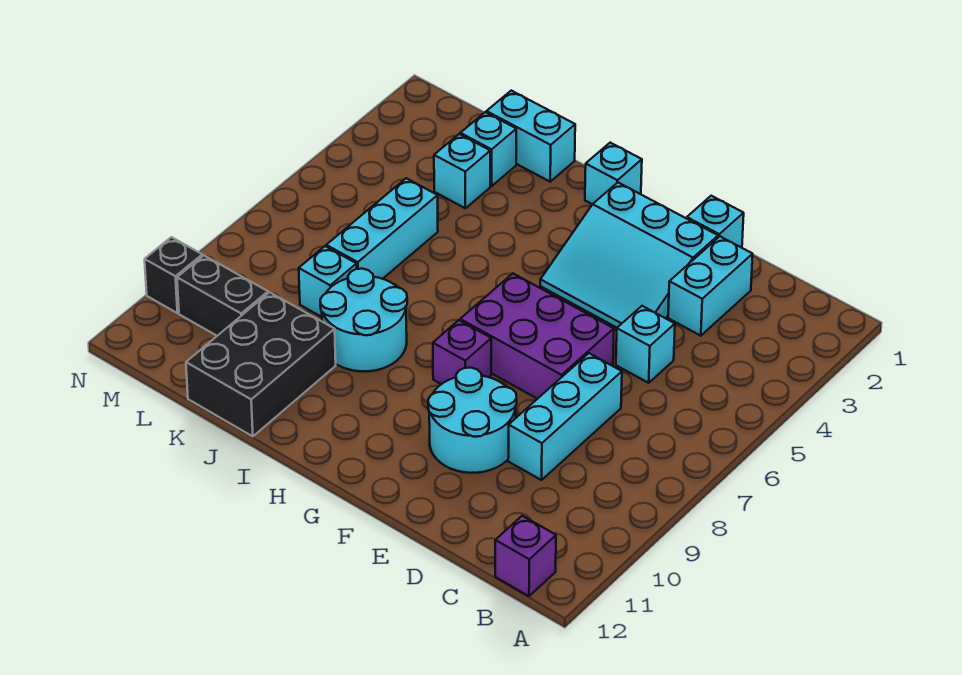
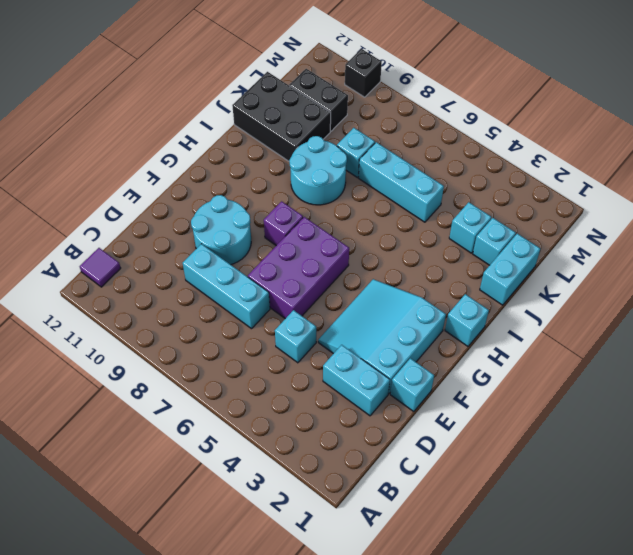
purple brick B12 level 1 -> purple tile B12 level 1
black brick L10:M10 level 1 -> black brick L10:L11 level 1

